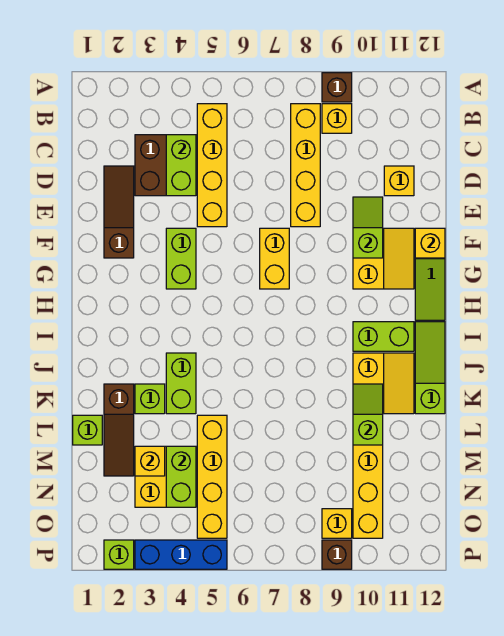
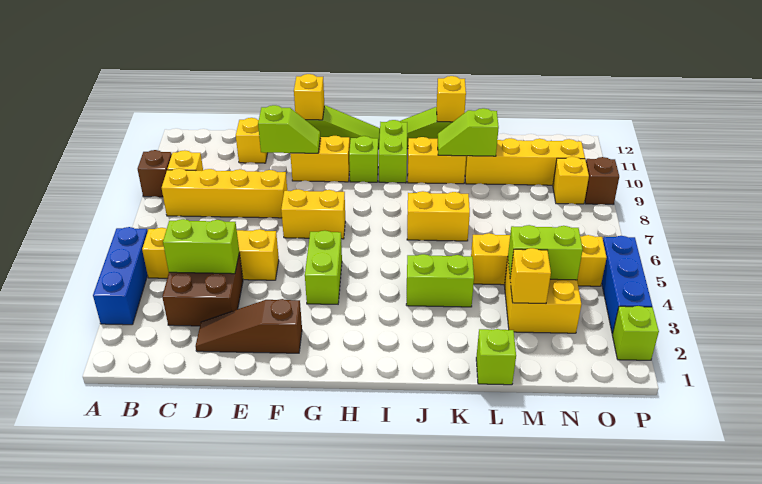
none -> blue brick A3:A5 level 1
lime slope E10:F10 level 2 top F -> lime slope E10:F10 level 2 top E
lime brick F4:G4 level 1 -> lime brick G4:G5 level 1
none -> yellow brick J7:K7 level 1
brown slope K2:M2 level 1 top K -> none
lime brick K3 level 1 -> lime brick H10 level 1
none -> yellow brick K12 level 2

